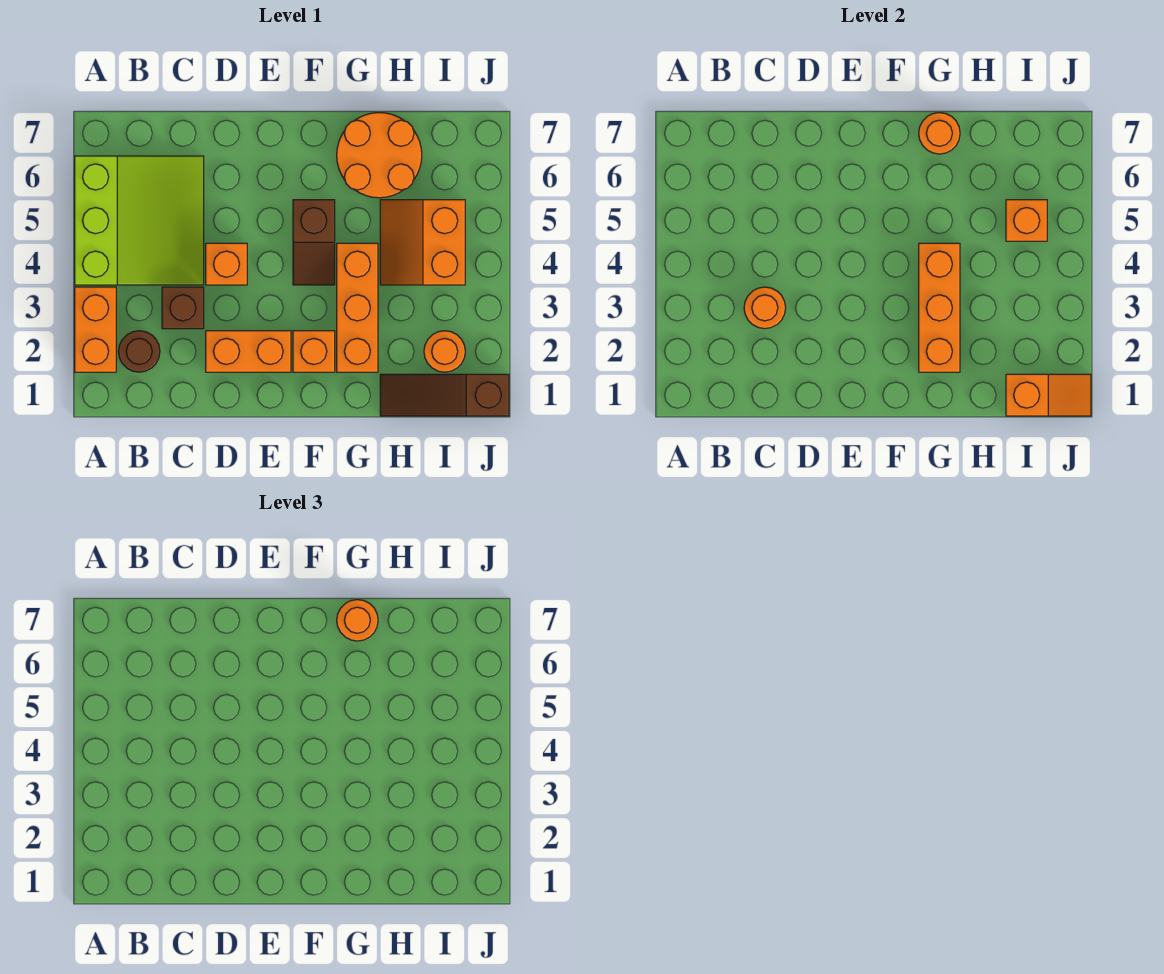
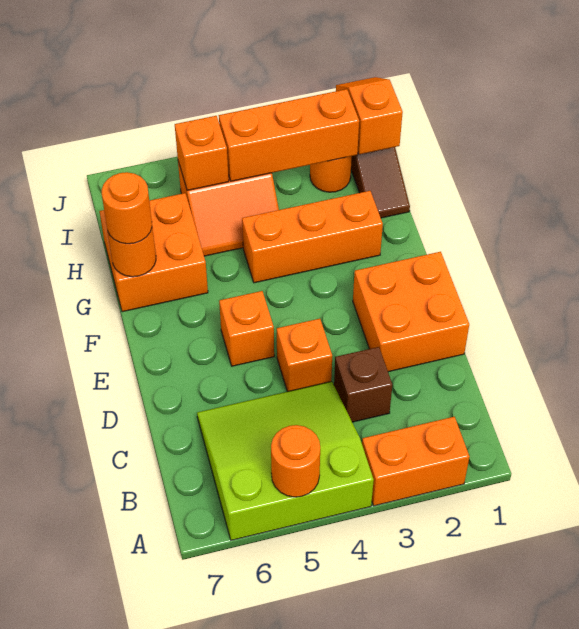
brown round brick B2 level 1 -> none
orange round brick C3 level 2 -> orange round brick A5 level 2
orange brick D2:E2 level 1 -> orange brick D1:E2 level 1
orange brick F2 level 1 -> orange brick E5 level 1
brown slope F4:F5 level 1 top 5 -> none
orange brick G2:G4 level 2 -> orange brick I2:I4 level 2
orange round brick G6:H7 level 1 -> orange brick G6:H7 level 1

